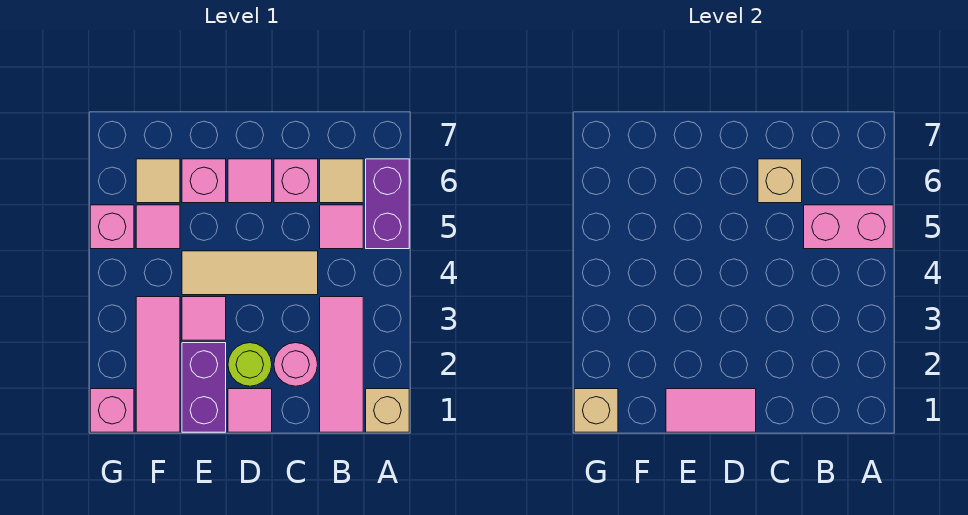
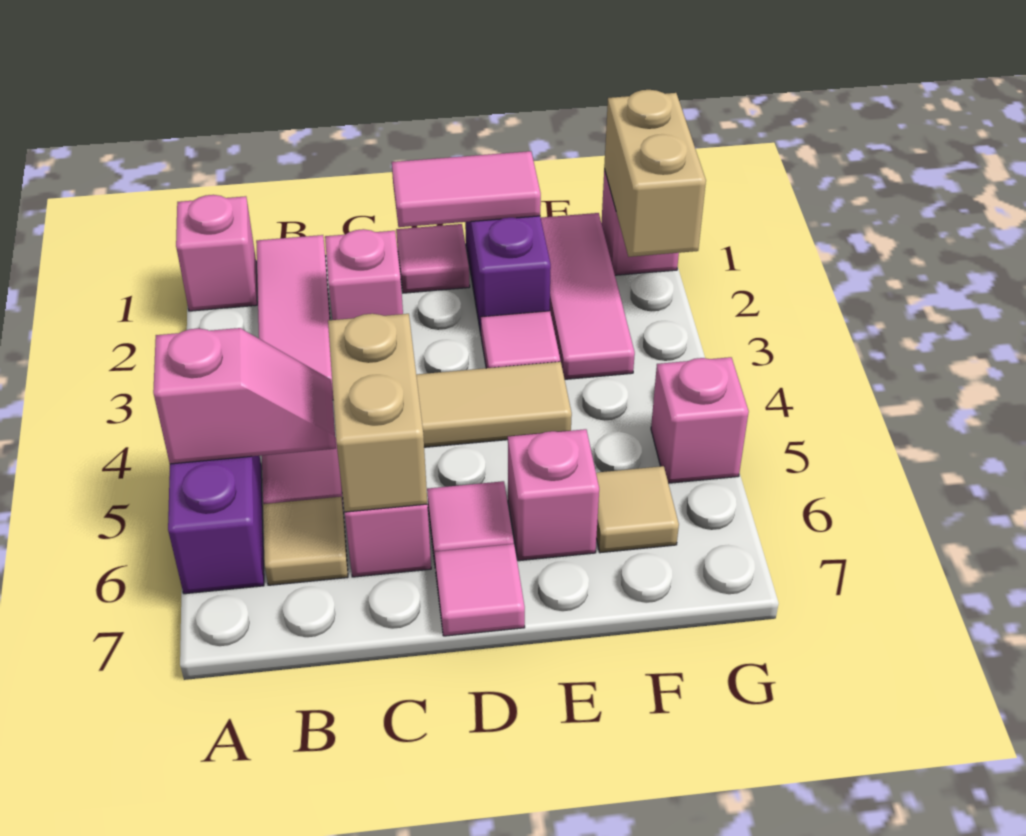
tan brick A1 level 1 -> pink brick A1 level 1
pink brick A5:B5 level 2 -> pink slope A5:B5 level 2 top A
pink round brick C2 level 1 -> pink brick C2 level 1
tan brick C6 level 2 -> tan brick C5:C6 level 2
lime round brick D2 level 1 -> none
pink tile F5 level 1 -> pink tile D7 level 1
tan brick G1 level 2 -> tan brick G1:G2 level 2

